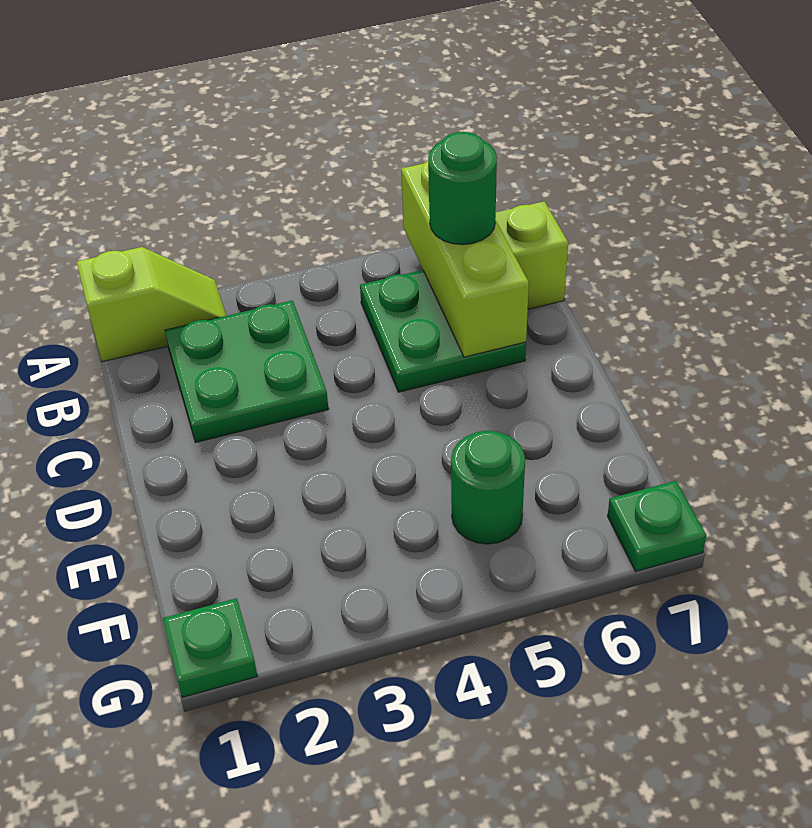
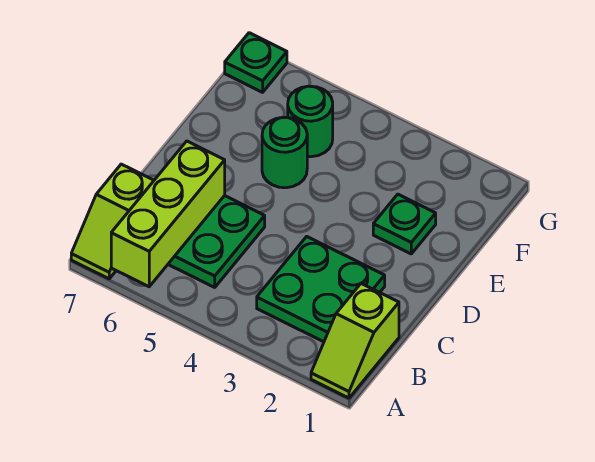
lime slope A1:A2 level 1 top 1 -> lime slope A1:B1 level 1 top B
green round brick B6 level 3 -> green round brick E5 level 1
green plate G1 level 1 -> green plate E2 level 1

